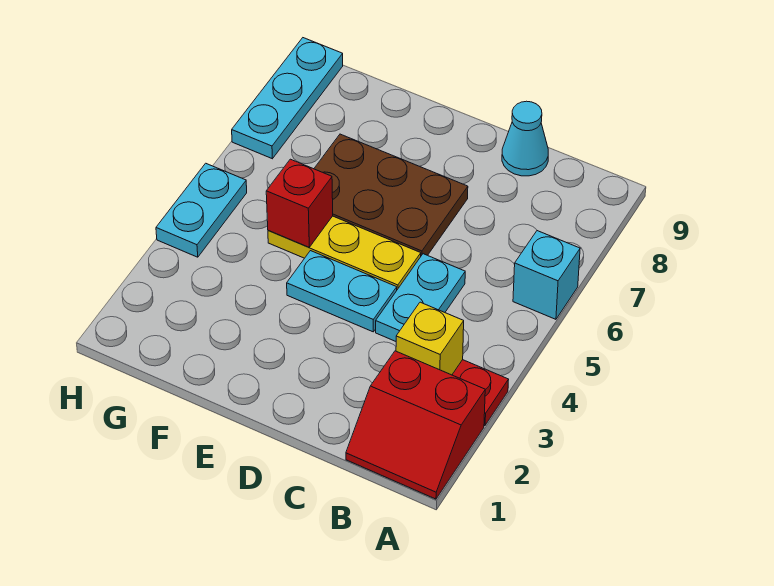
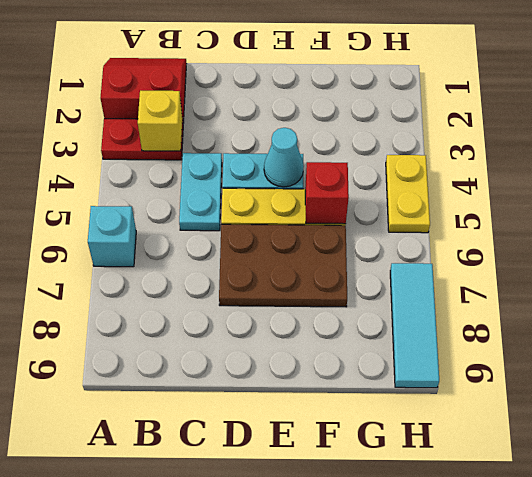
cyan cone C9 level 1 -> cyan cone E4 level 2
cyan plate H4:H5 level 1 -> yellow plate H4:H5 level 1
cyan plate H7:H9 level 1 -> cyan tile H7:H9 level 1

